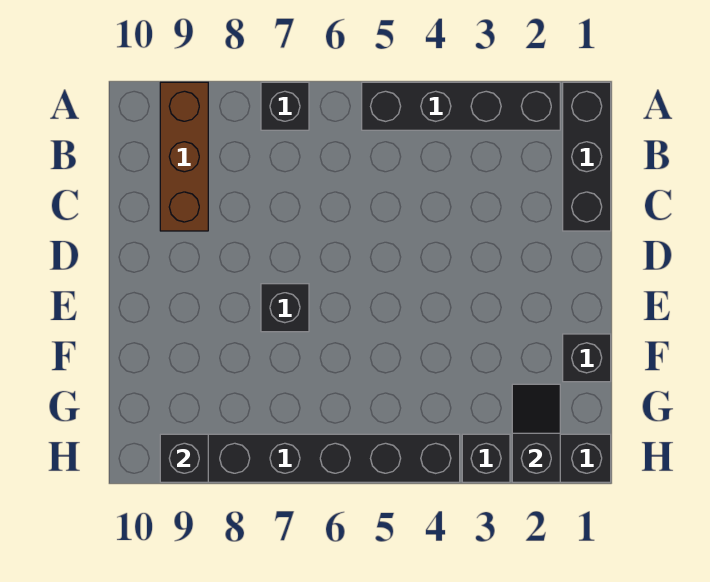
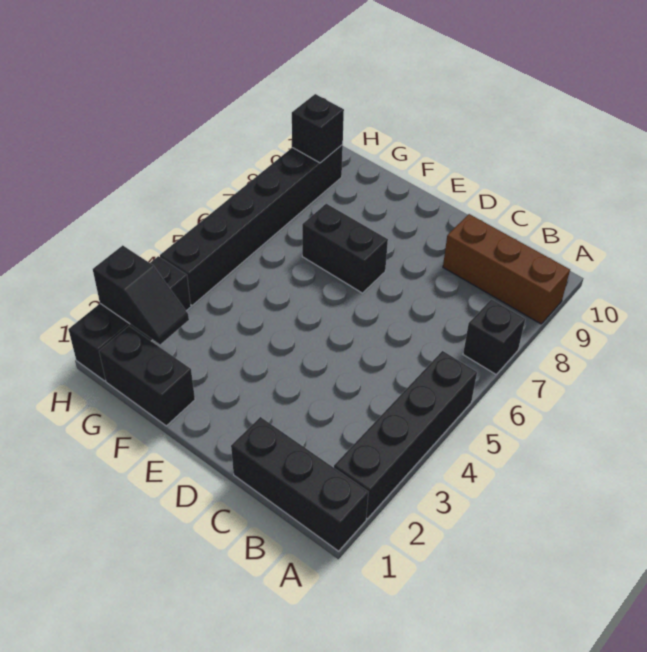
black brick E7 level 1 -> black brick E7:F7 level 1
black brick F1 level 1 -> black brick F1:G1 level 1

